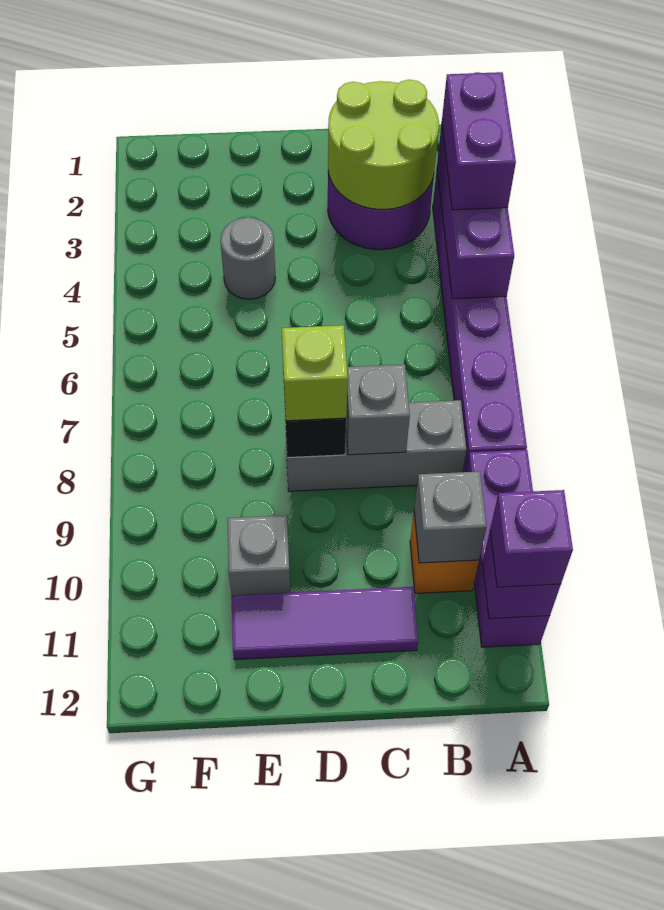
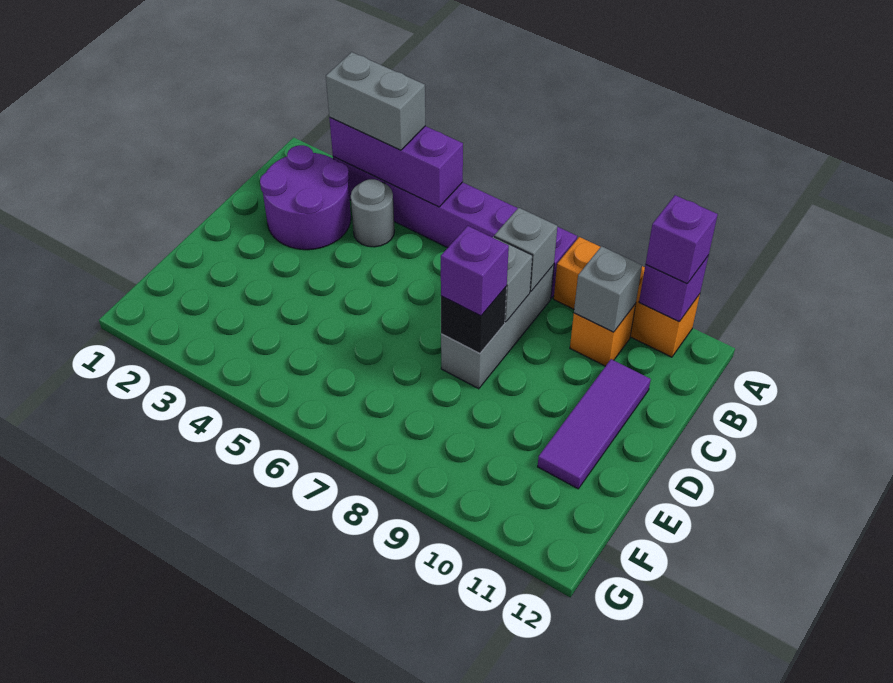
purple brick A3:A4 level 3 -> grey brick A3:A4 level 3
purple brick A9:A11 level 1 -> orange brick A9:A11 level 1
lime round brick B2:C3 level 2 -> none
lime brick D8 level 3 -> purple brick D8 level 3
grey round brick E4 level 1 -> grey round brick B4 level 1
grey brick E10 level 1 -> grey brick B8 level 2

